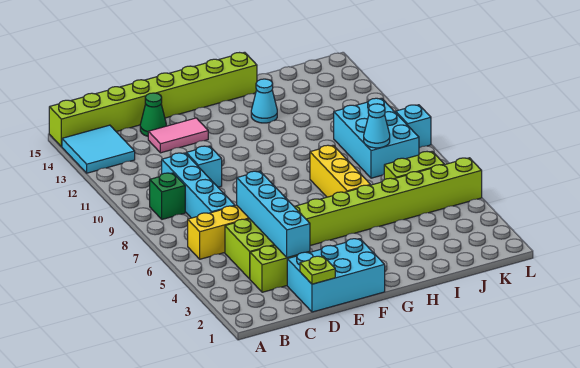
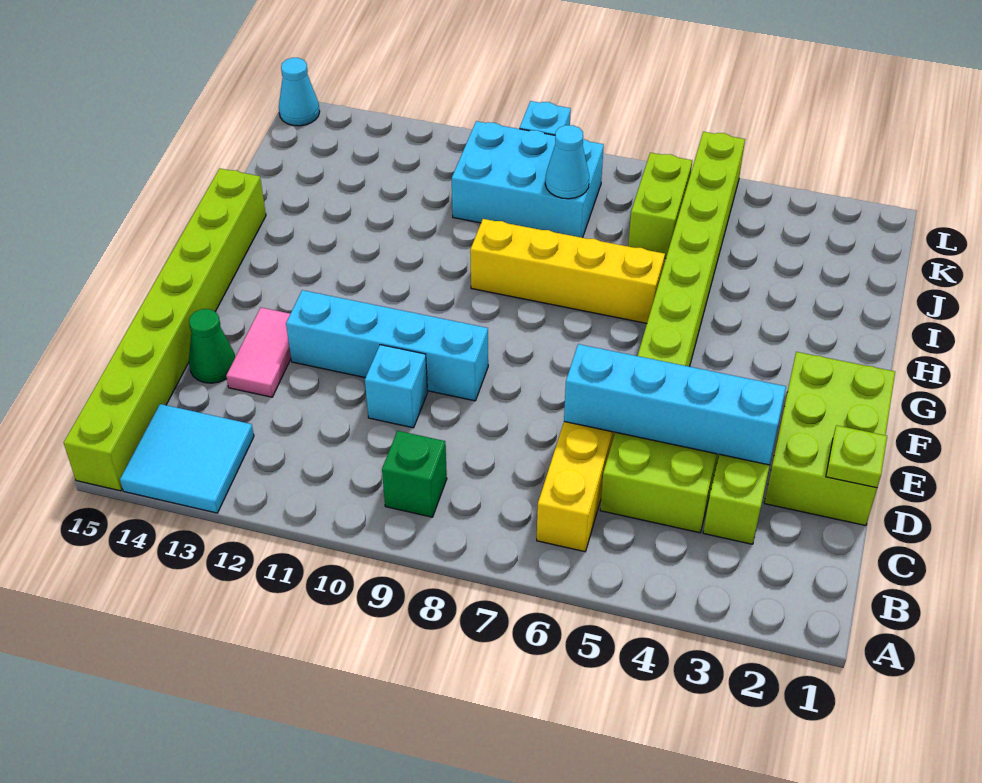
cyan brick C7:C10 level 1 -> cyan brick E9:E12 level 1
cyan brick D1:F2 level 1 -> lime brick D1:F2 level 1
yellow brick H6:H8 level 1 -> yellow brick H6:H9 level 1
cyan cone H13 level 1 -> cyan cone L15 level 1

